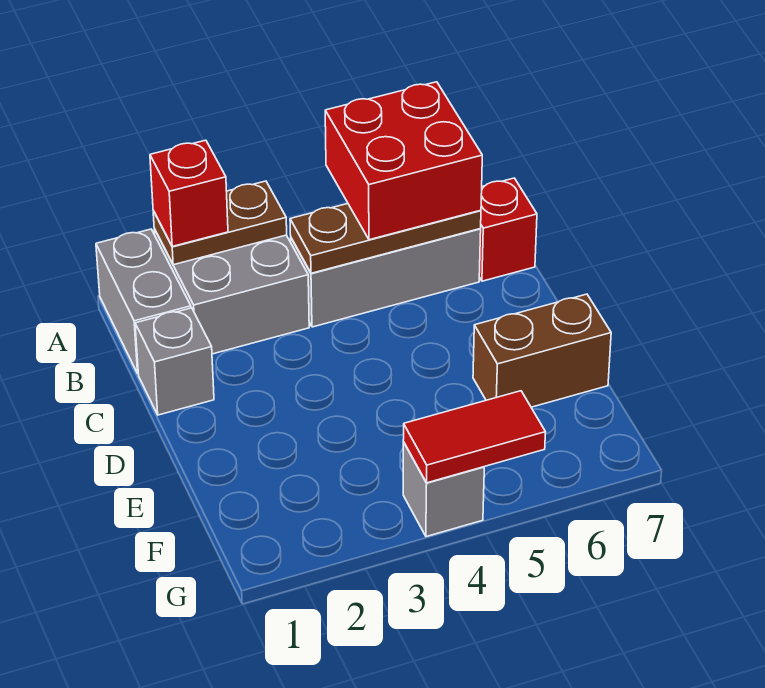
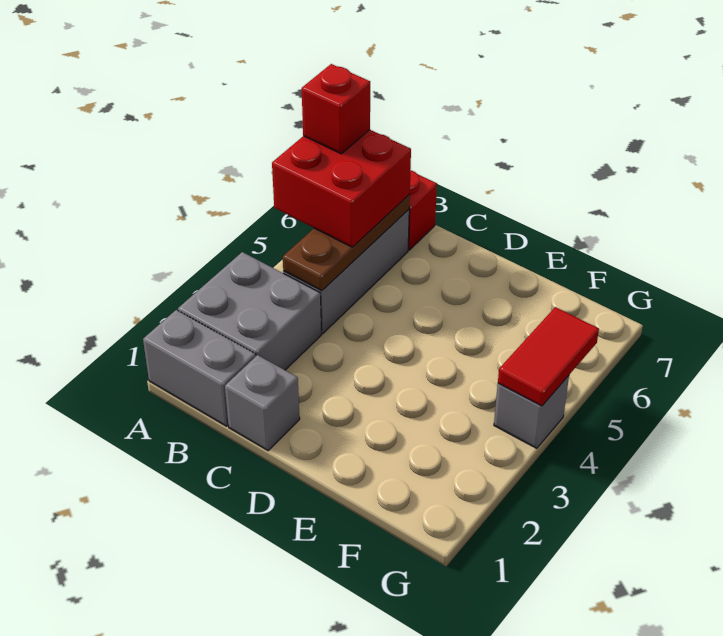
brown plate A2:A3 level 2 -> none
red brick A2 level 3 -> red brick A6 level 4
brown brick E6:E7 level 1 -> none

